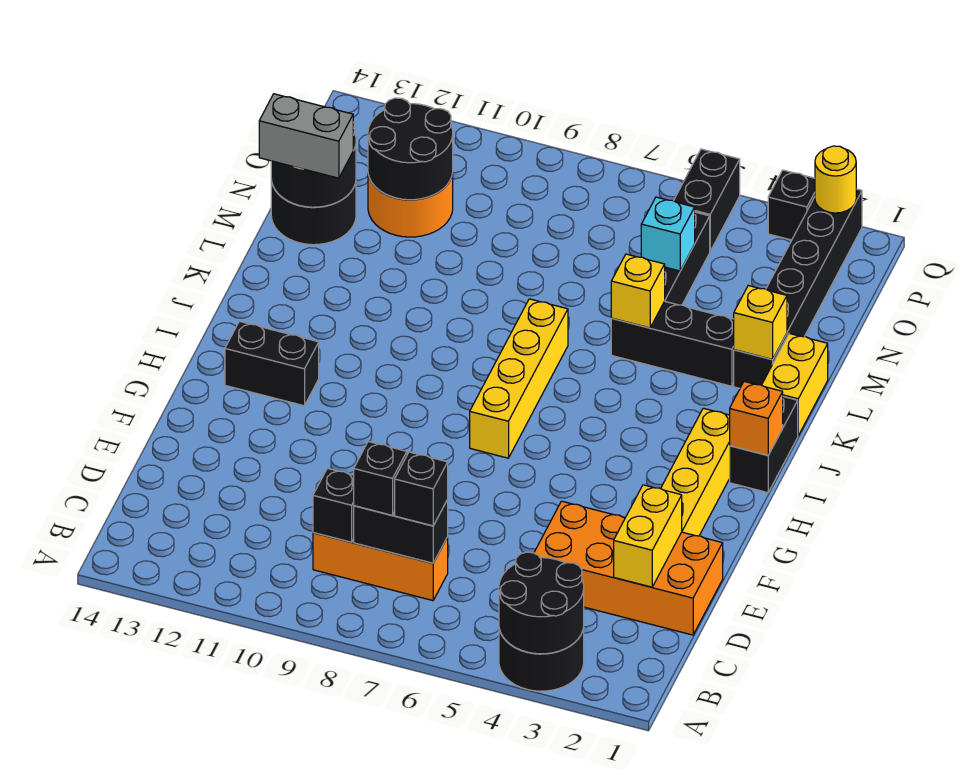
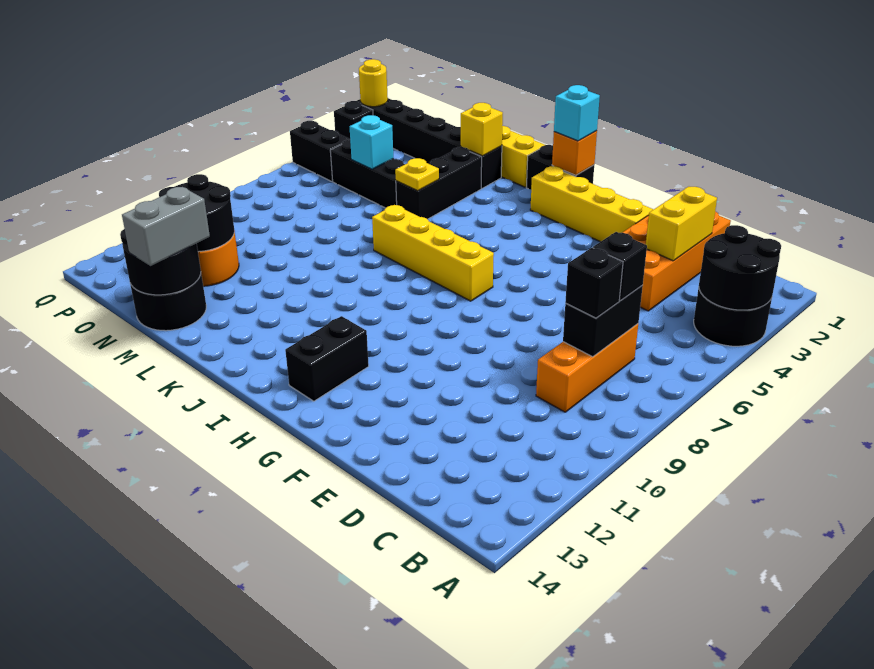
black brick C9 level 2 -> none
yellow brick D2:E2 level 2 -> yellow brick D2:D3 level 2
none -> cyan brick I1 level 3
yellow brick L5 level 2 -> yellow plate L5 level 2

